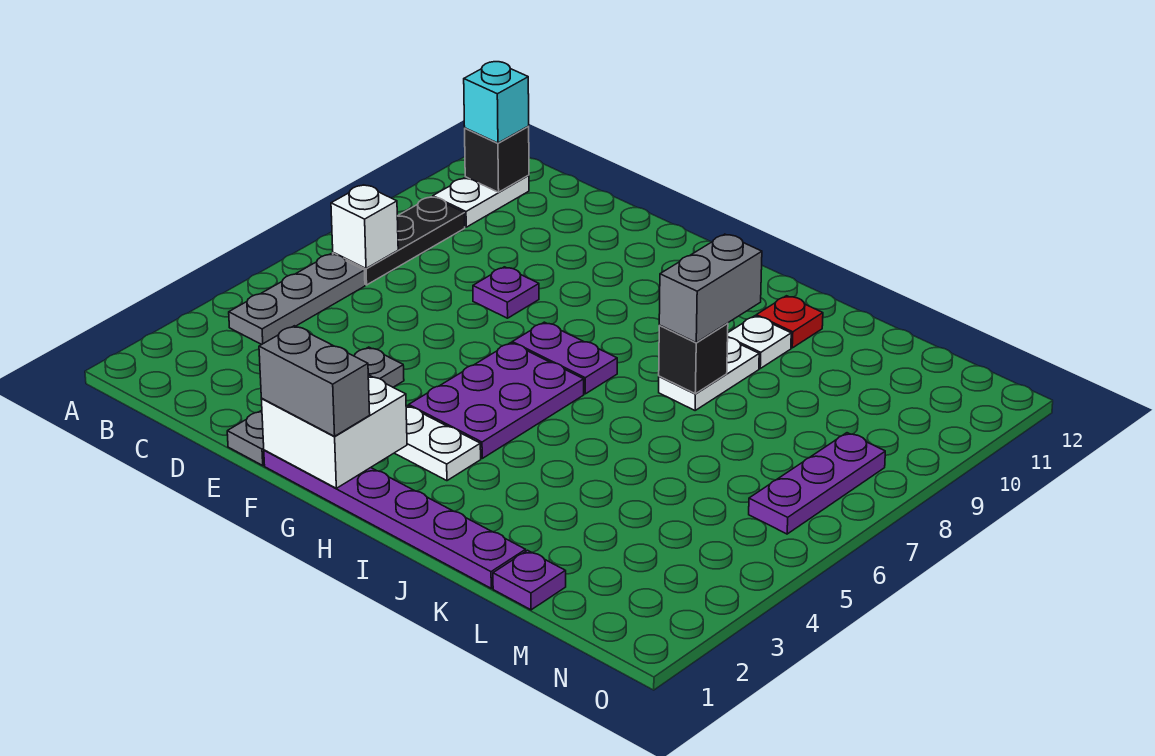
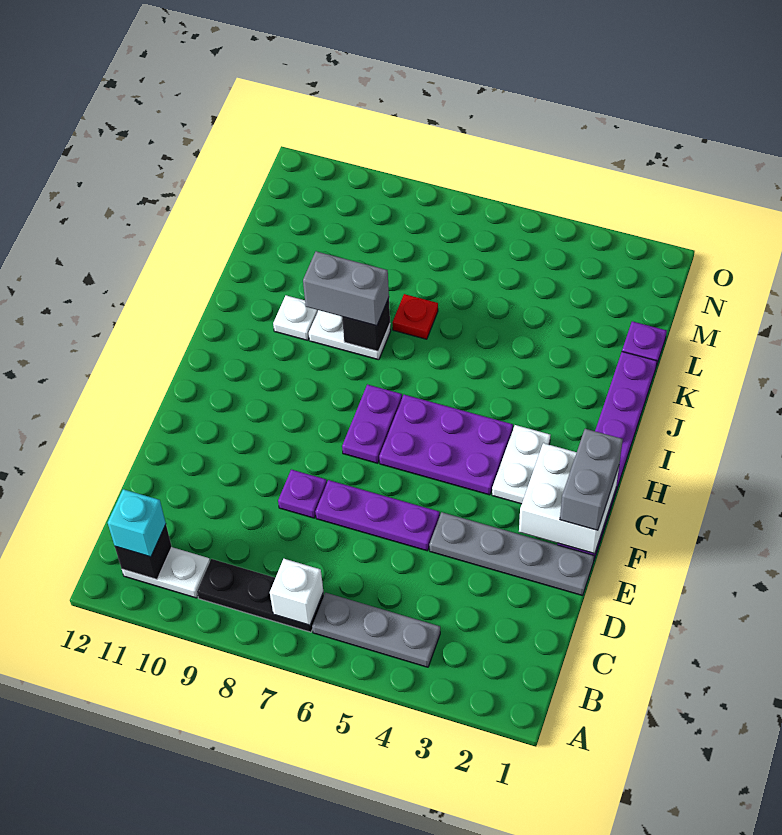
red plate J11 level 1 -> red plate K7 level 1
purple plate N6:N8 level 1 -> purple plate E5:E7 level 1

